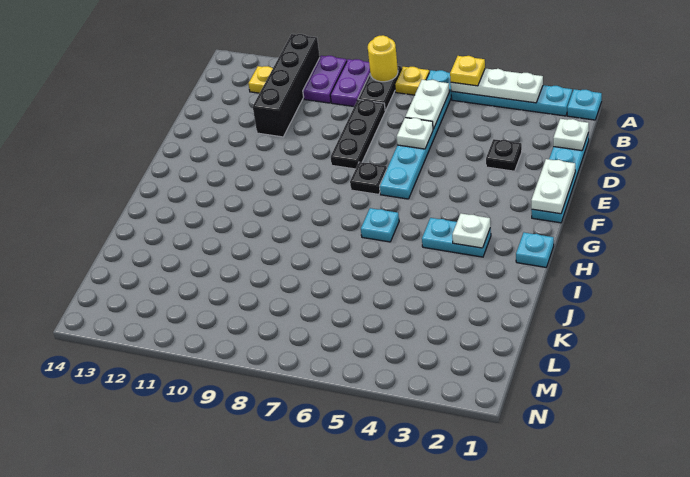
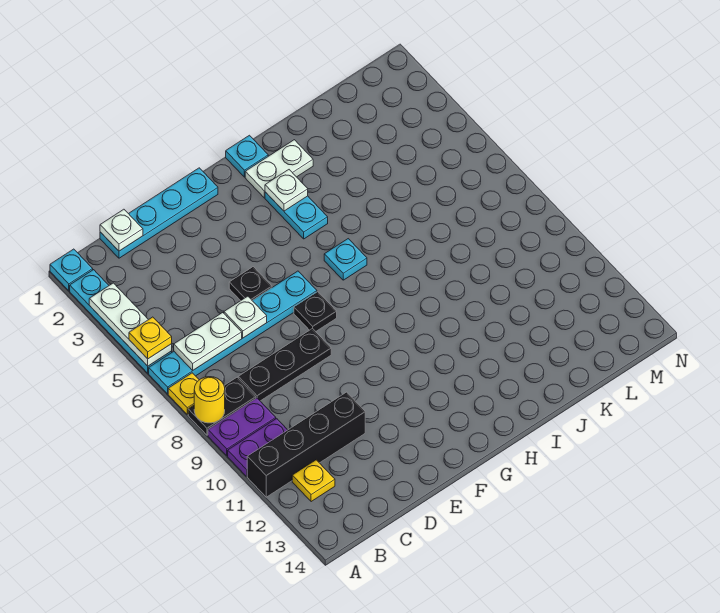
black plate D3 level 1 -> black plate E5 level 1
white plate E1:F1 level 2 -> white plate H2:I2 level 1

